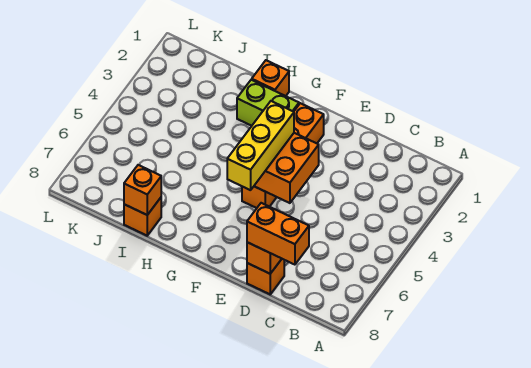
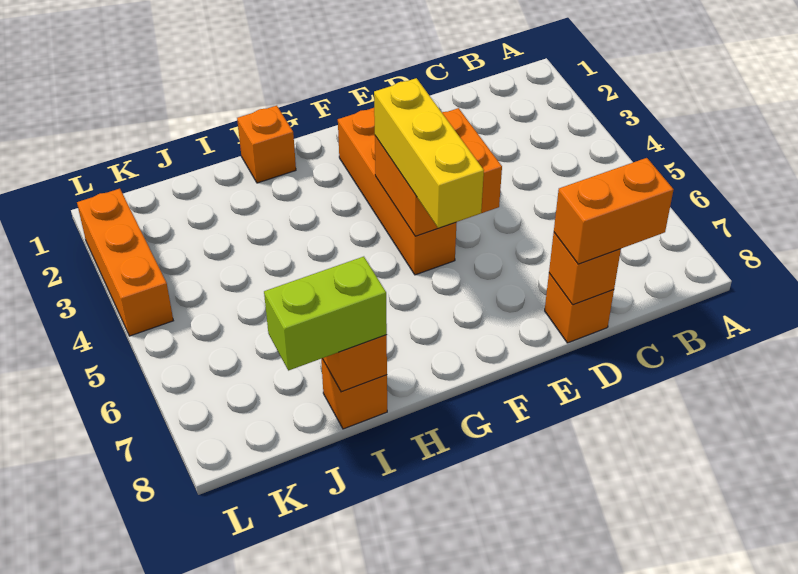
lime brick G2:H2 level 1 -> lime brick I8:J8 level 3
none -> orange brick L2:L4 level 1

